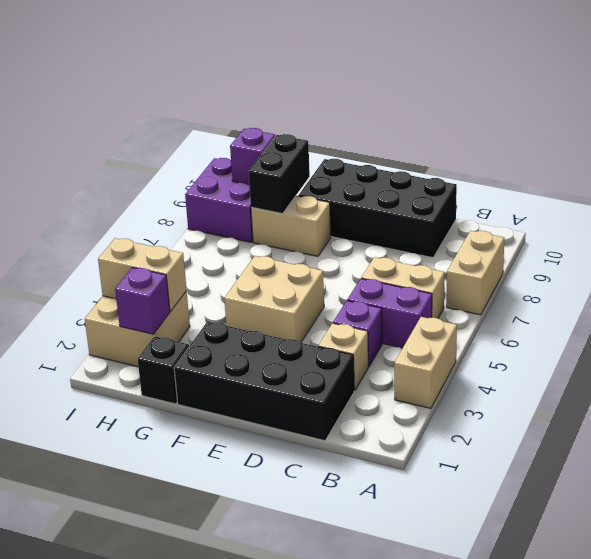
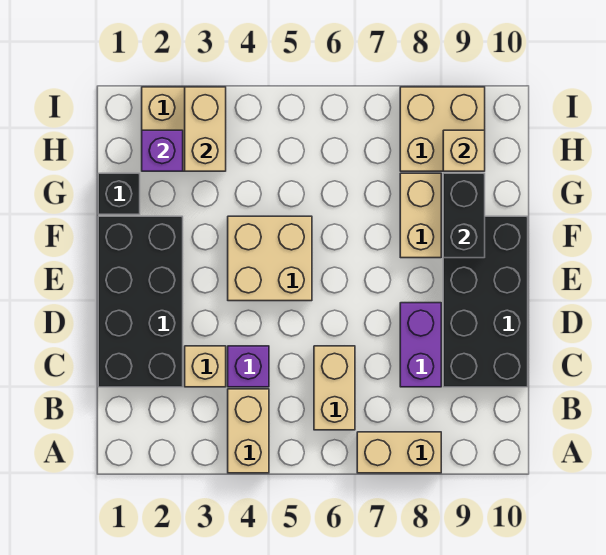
tan brick A3:A4 level 1 -> tan brick A4:B4 level 1
purple brick B5:C5 level 1 -> purple brick C8:D8 level 1
black brick G8:G9 level 2 -> black brick F9:G9 level 2
purple brick H8:I9 level 1 -> tan brick H8:I9 level 1
purple brick H9 level 2 -> tan brick H9 level 2

